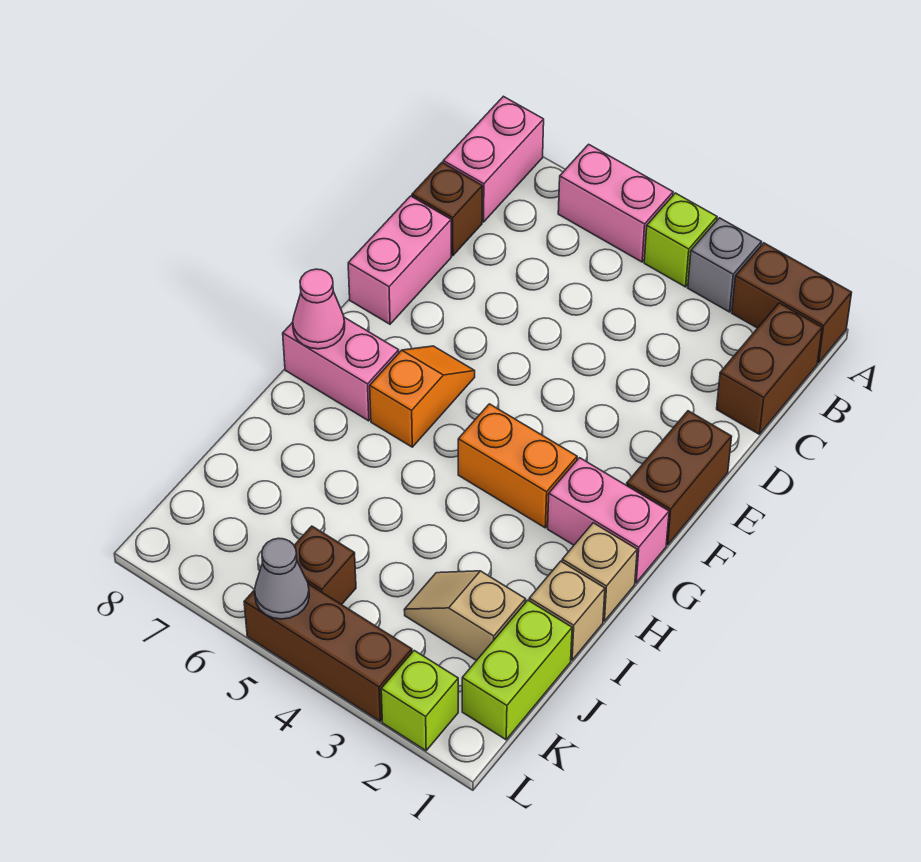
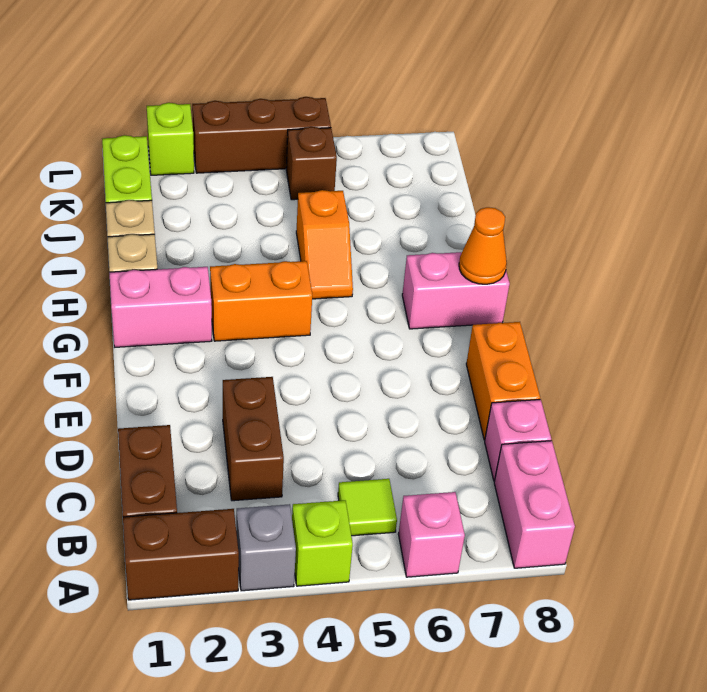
pink brick A5:A6 level 1 -> pink brick A6 level 1
none -> lime tile B5 level 1
brown brick C8 level 1 -> pink brick C8 level 1
pink brick D8:E8 level 1 -> orange brick D8:E8 level 1
brown brick E1:F1 level 1 -> brown brick C3:D3 level 1
orange slope F6:G6 level 1 top G -> orange slope H5:I5 level 1 top I
pink cone G8 level 2 -> orange cone G8 level 2
tan slope J2:J3 level 1 top 2 -> none
grey cone L5 level 2 -> none

